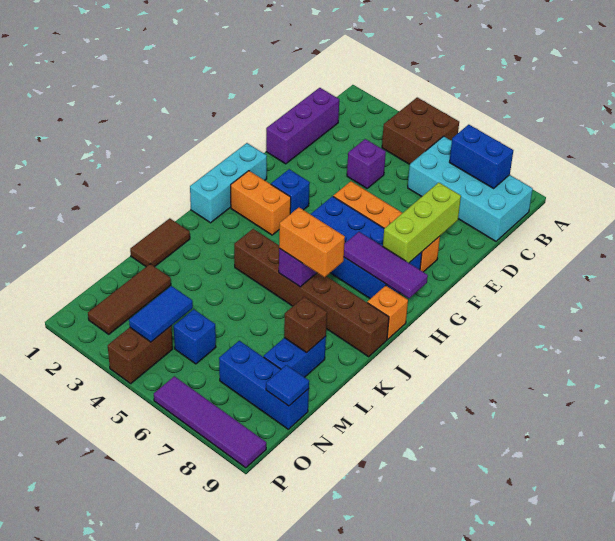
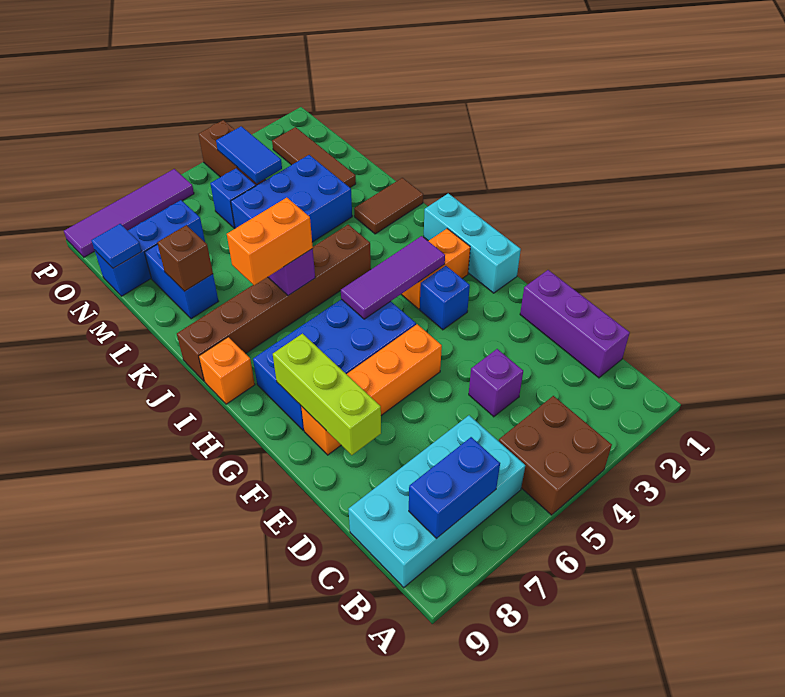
purple tile H7:H9 level 2 -> purple tile H3:H5 level 2
brown tile K1:L1 level 1 -> brown tile K1:K2 level 1
none -> blue brick L3:M5 level 1

